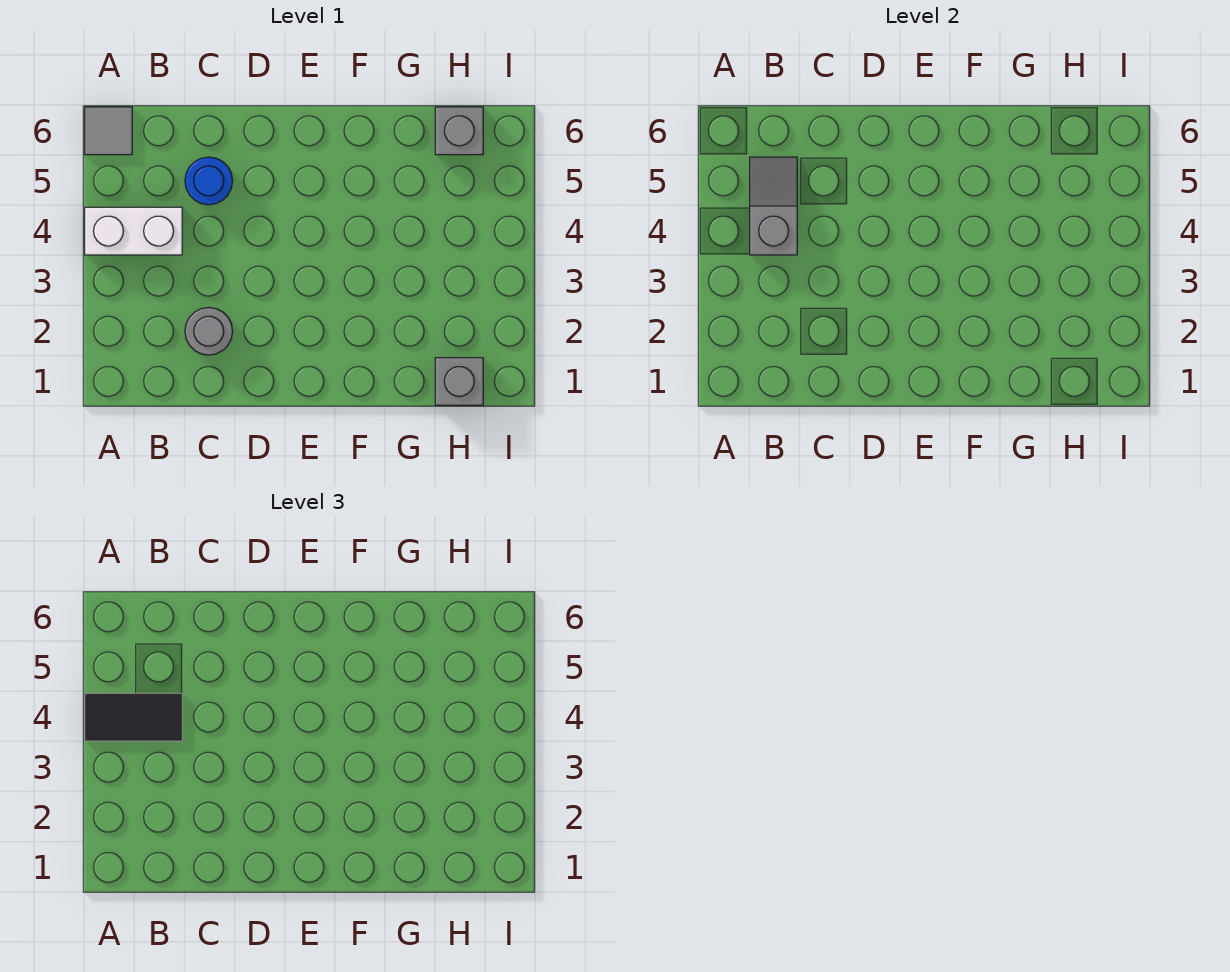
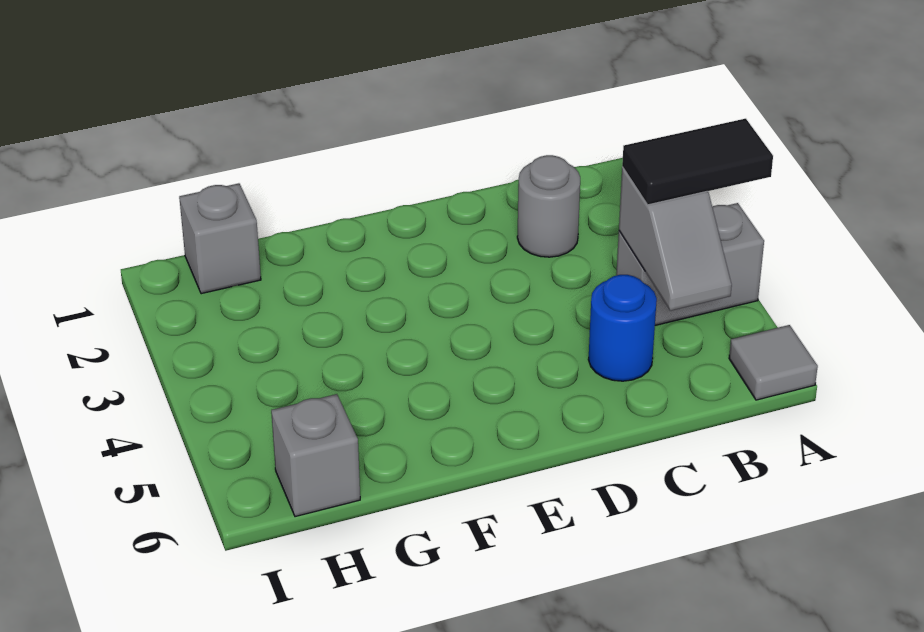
white brick A4:B4 level 1 -> grey brick A4:B4 level 1

